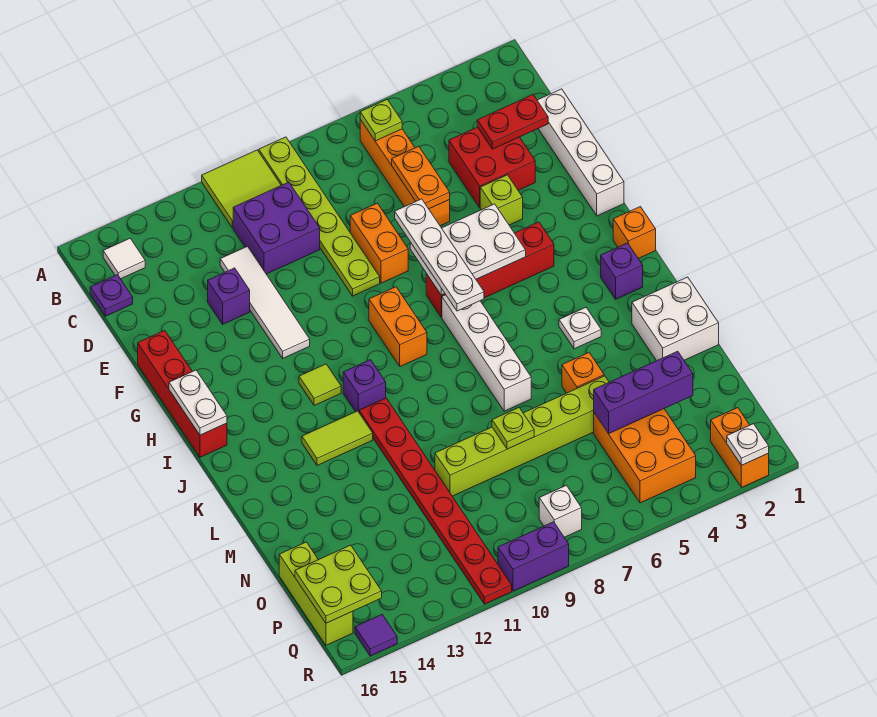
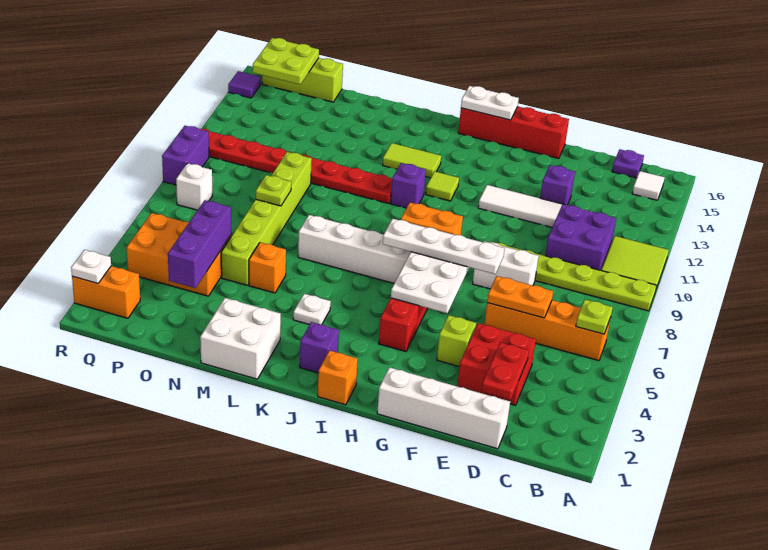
orange brick E8:F8 level 1 -> white brick E8:F8 level 1
lime tile K12:K13 level 1 -> lime tile J13:K13 level 1

